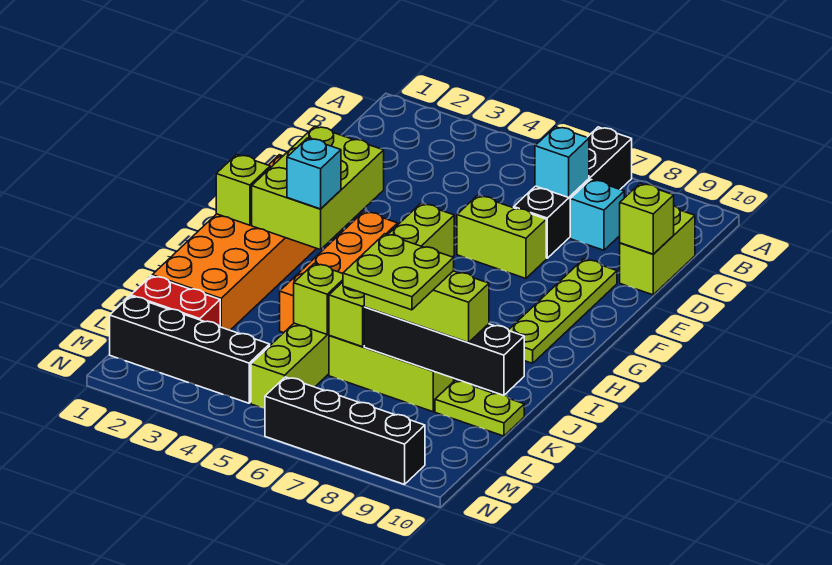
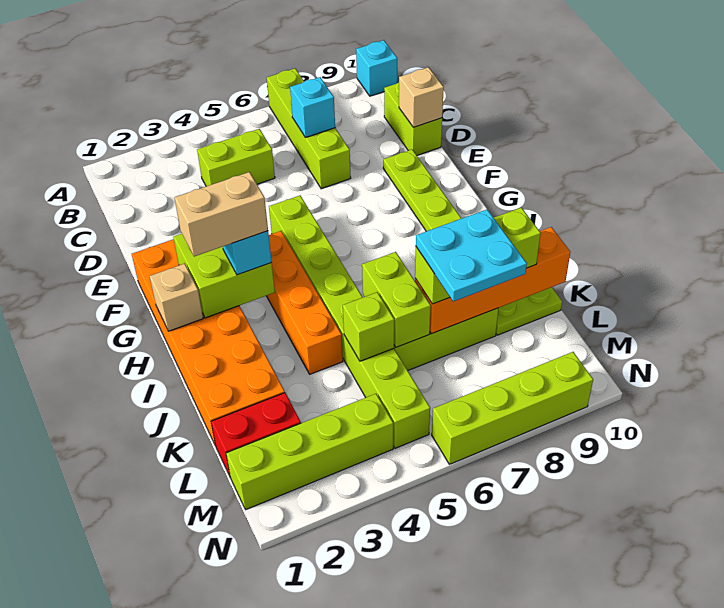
black brick A7:D7 level 1 -> lime brick A7:D7 level 1
cyan brick C8 level 1 -> cyan brick A10 level 1
lime brick D10 level 2 -> tan brick D10 level 2
lime brick E6:E7 level 1 -> lime brick C4:C5 level 1
lime brick F2:H3 level 2 -> lime brick G2:H3 level 2
lime brick H1 level 2 -> tan brick H1 level 2
none -> tan brick H2:H3 level 4
black brick K7:K10 level 2 -> orange brick K7:K10 level 2
lime plate K7:L8 level 4 -> cyan plate K7:L8 level 4
black brick M1:M4 level 1 -> lime brick M1:M4 level 1
black brick N6:N9 level 1 -> lime brick N6:N9 level 1

